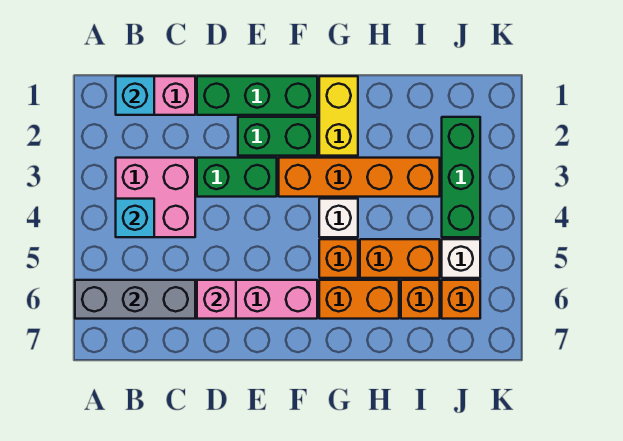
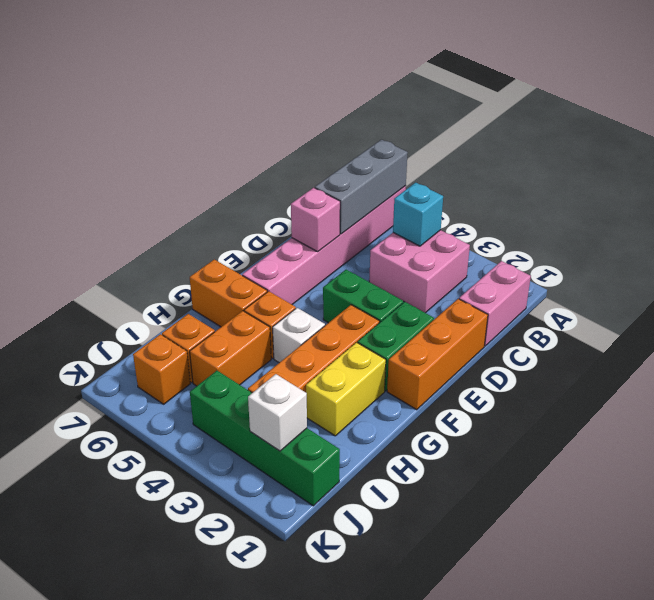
cyan brick B1 level 2 -> none
green brick D1:F1 level 1 -> orange brick D1:F1 level 1
green brick D3:E3 level 1 -> green brick E3:E4 level 1
yellow brick G1:G2 level 1 -> yellow brick G2:H2 level 1
orange brick G6:H6 level 1 -> orange brick G6:G7 level 1
green brick J2:J4 level 1 -> green brick J1:J4 level 1
white brick J5 level 1 -> white brick J2 level 2

